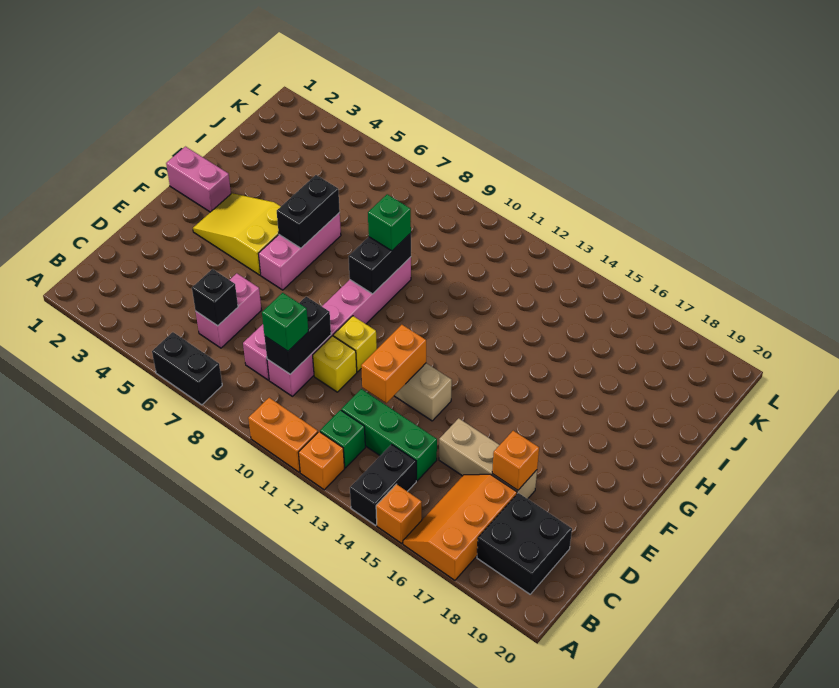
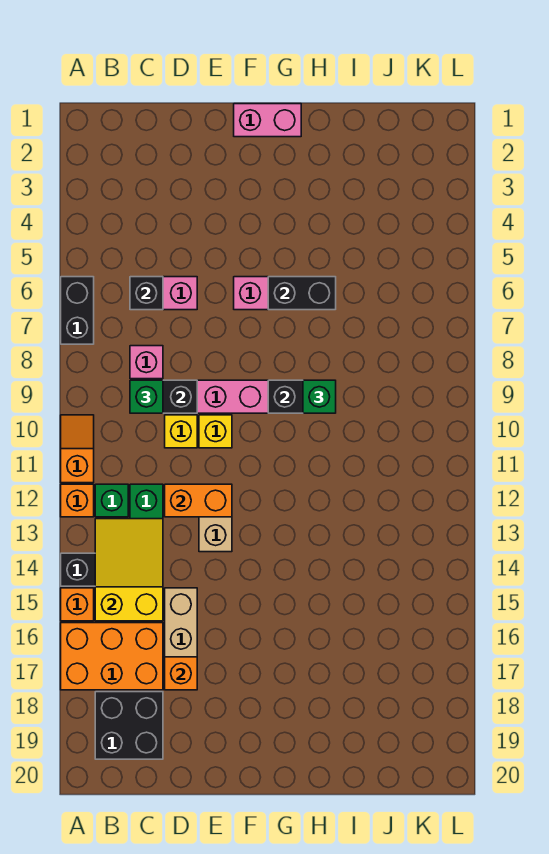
orange brick A10:A11 level 1 -> orange slope A10:A11 level 1 top 11
orange slope A16:C17 level 1 top 17 -> orange brick A16:C17 level 1
yellow slope F3:G5 level 1 top 5 -> yellow slope B13:C15 level 2 top 15
pink brick G1:G2 level 1 -> pink brick F1:G1 level 1

